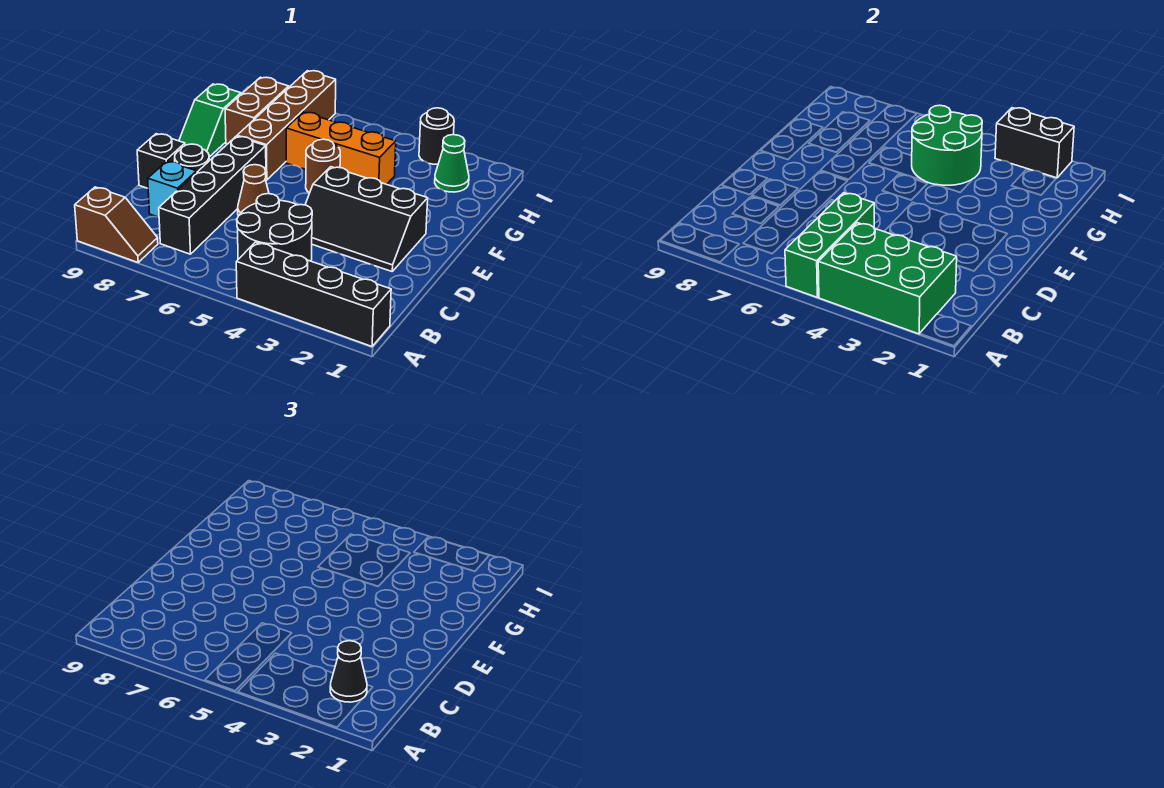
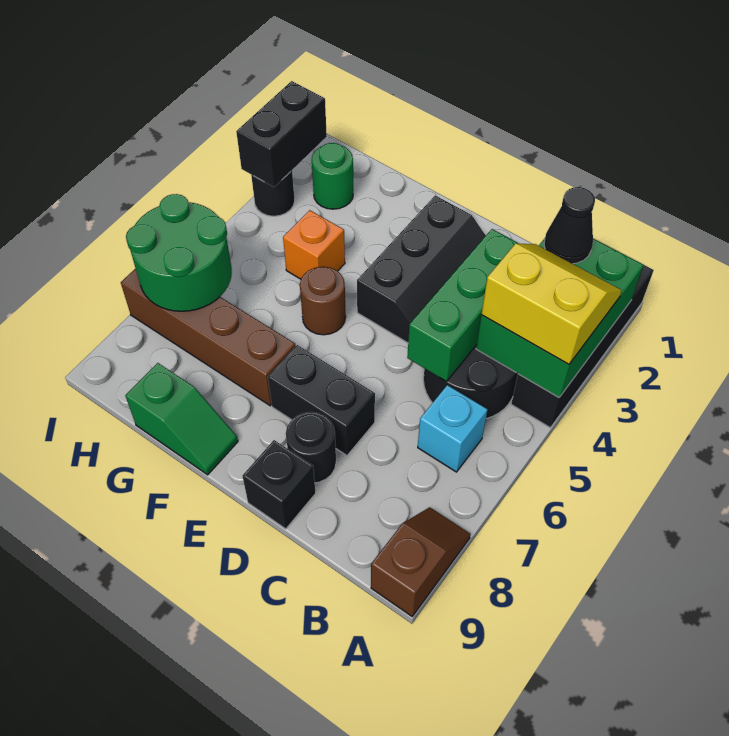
none -> yellow slope A3:B4 level 3 top 4
green brick A5:C5 level 2 -> green brick C3:C5 level 2
black brick B7:E7 level 1 -> black brick D7:E7 level 1
cyan brick C8 level 1 -> cyan brick B6 level 1
brown cone D6 level 1 -> none
orange brick G4:G6 level 1 -> orange brick G4 level 1
green round brick G4:H5 level 2 -> green round brick H6:I7 level 2
brown brick G8:H8 level 1 -> none
green cone H2 level 1 -> green round brick H2 level 1

